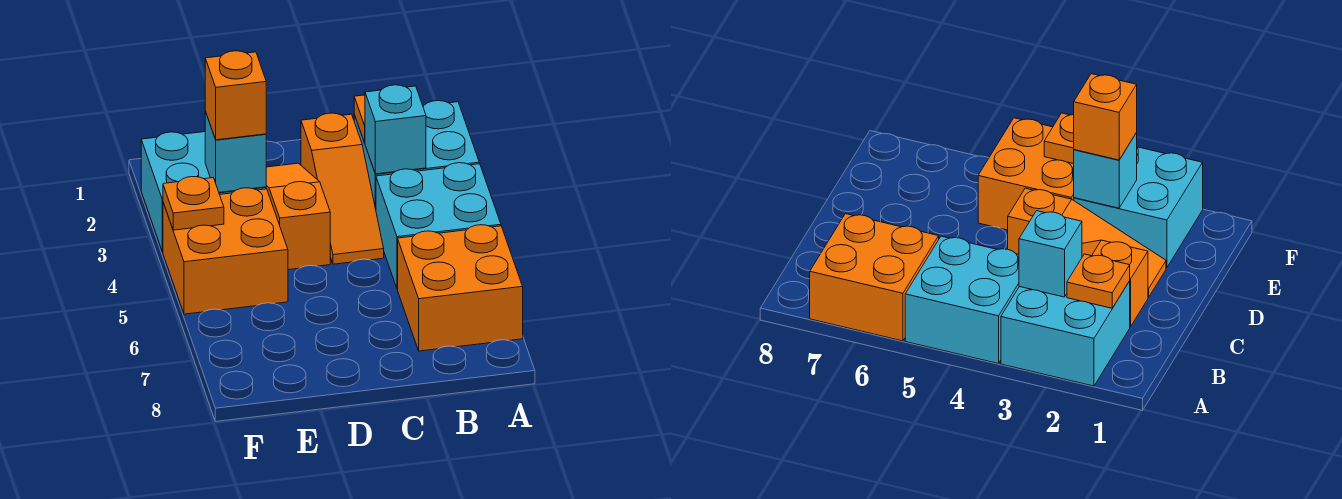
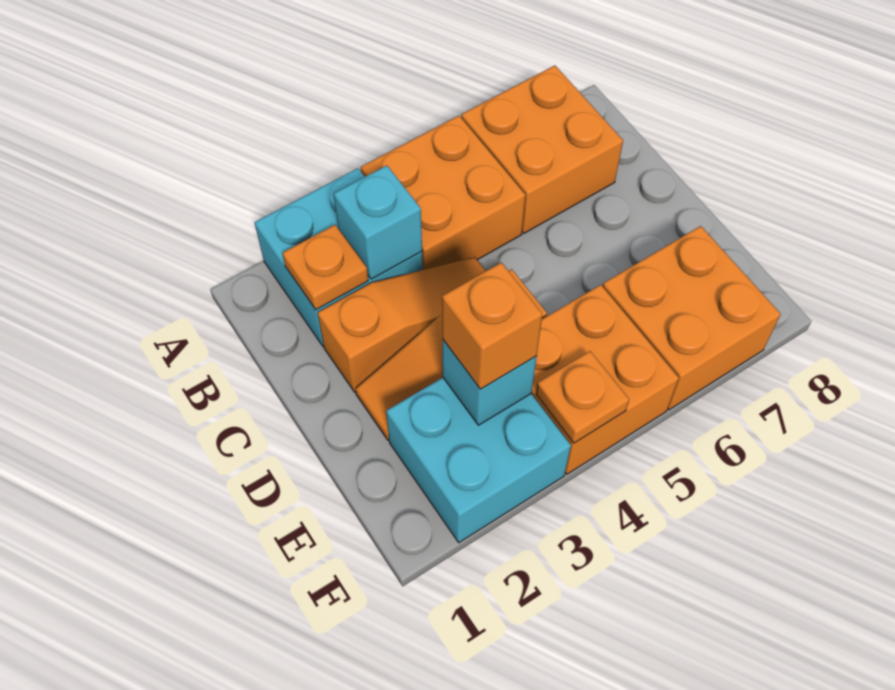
cyan brick A4:B5 level 1 -> orange brick A4:B5 level 1
none -> orange brick E6:F7 level 1

